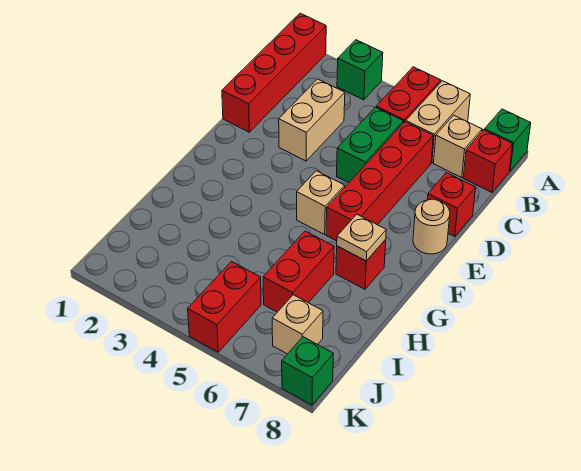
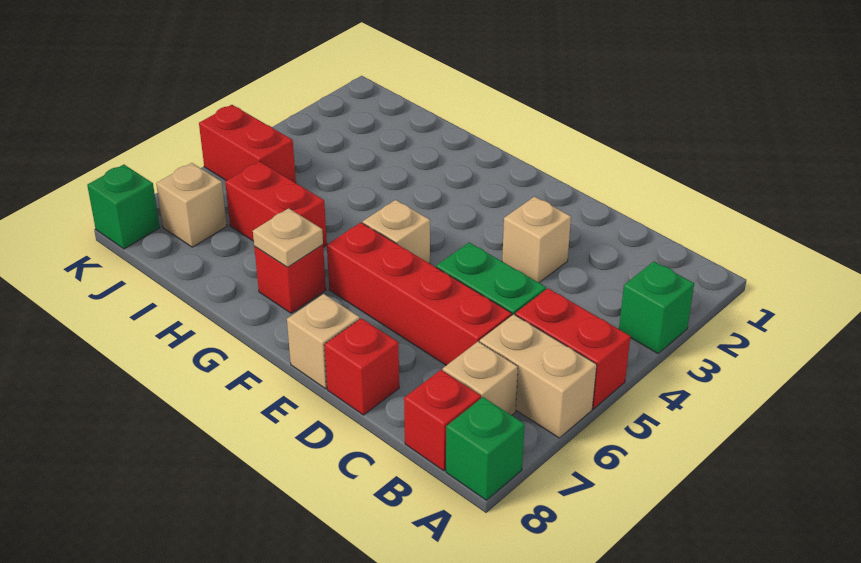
red brick A1:D1 level 1 -> none
tan brick C3:D3 level 1 -> tan brick D3 level 1
tan round brick E8 level 1 -> tan brick E8 level 1

